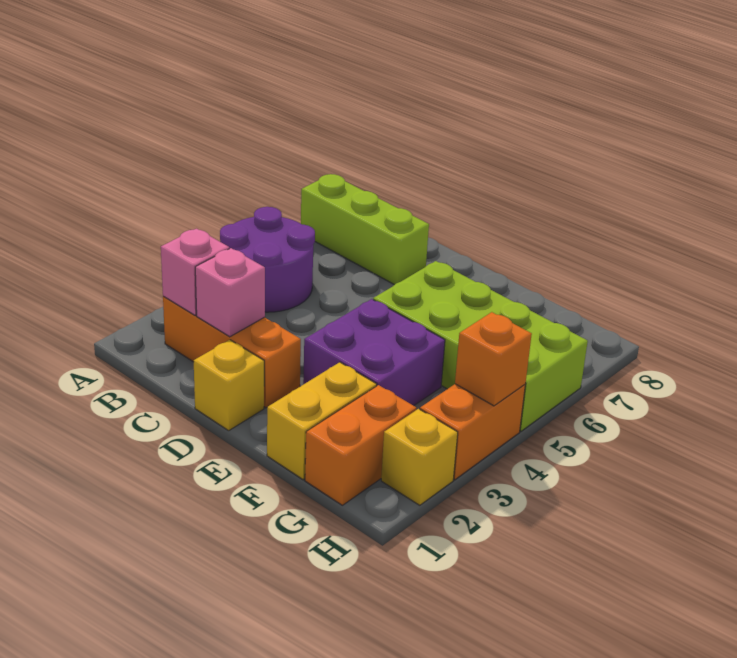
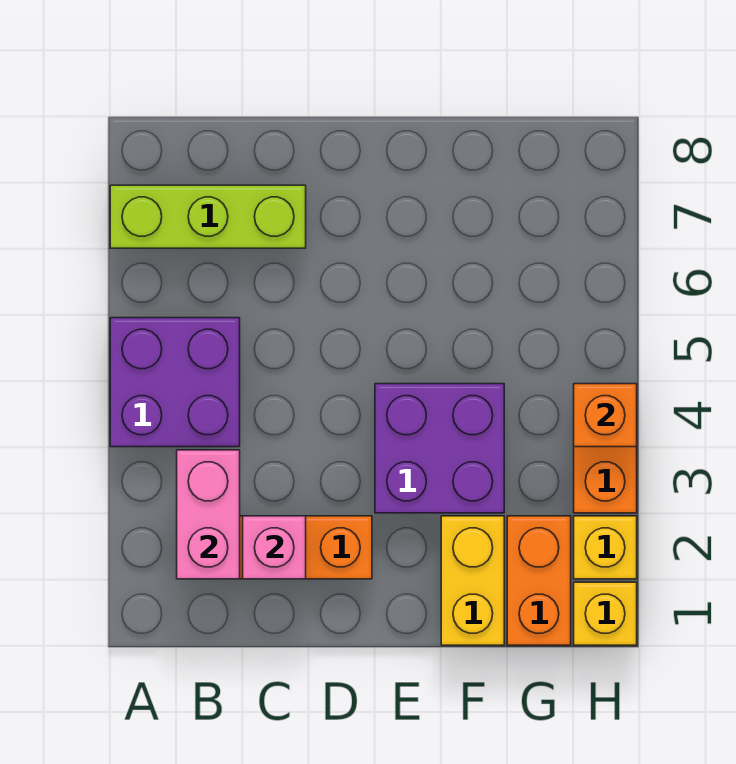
purple round brick A4:B5 level 1 -> purple brick A4:B5 level 1
pink brick B2 level 2 -> pink brick B2:B3 level 2
yellow brick D1 level 1 -> yellow brick H1 level 1
lime brick E5:H6 level 1 -> none

